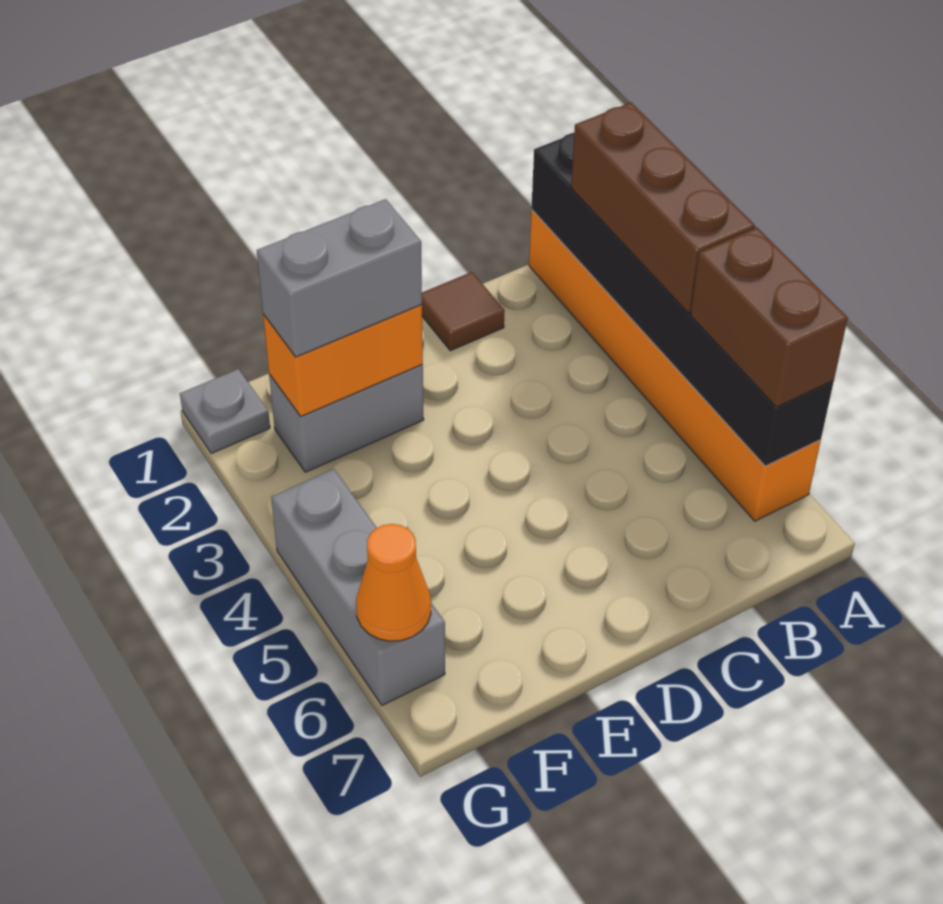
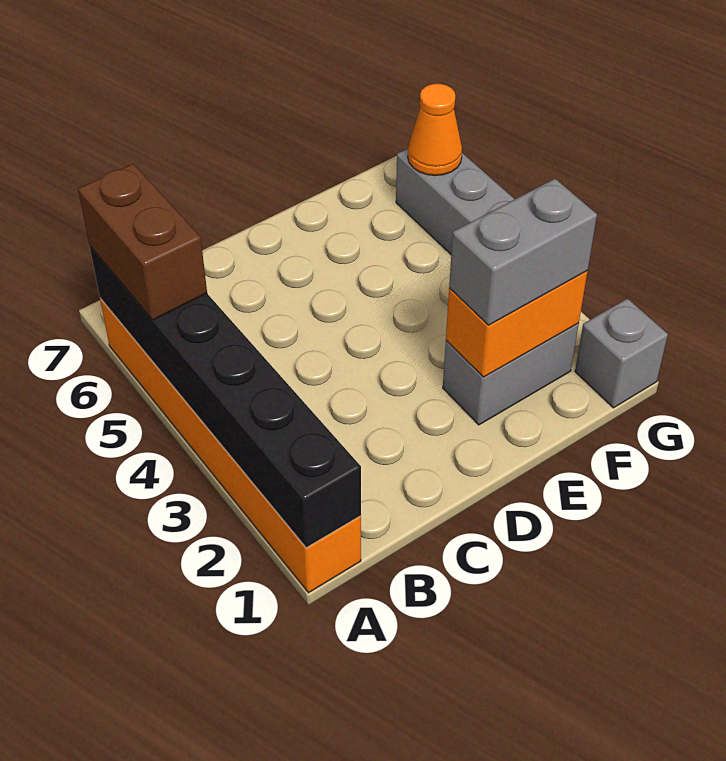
brown brick A2:A4 level 3 -> none
brown tile C1 level 1 -> none
grey plate G1 level 1 -> grey brick G1 level 1

